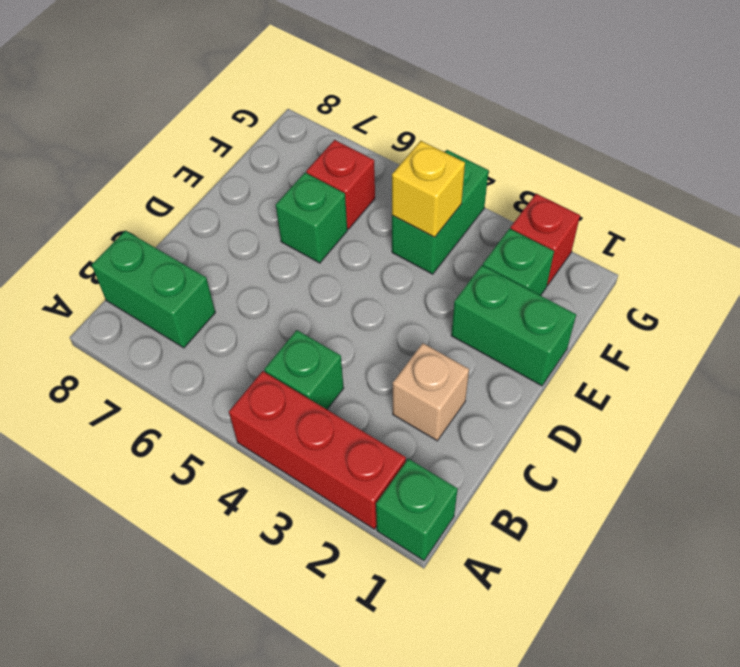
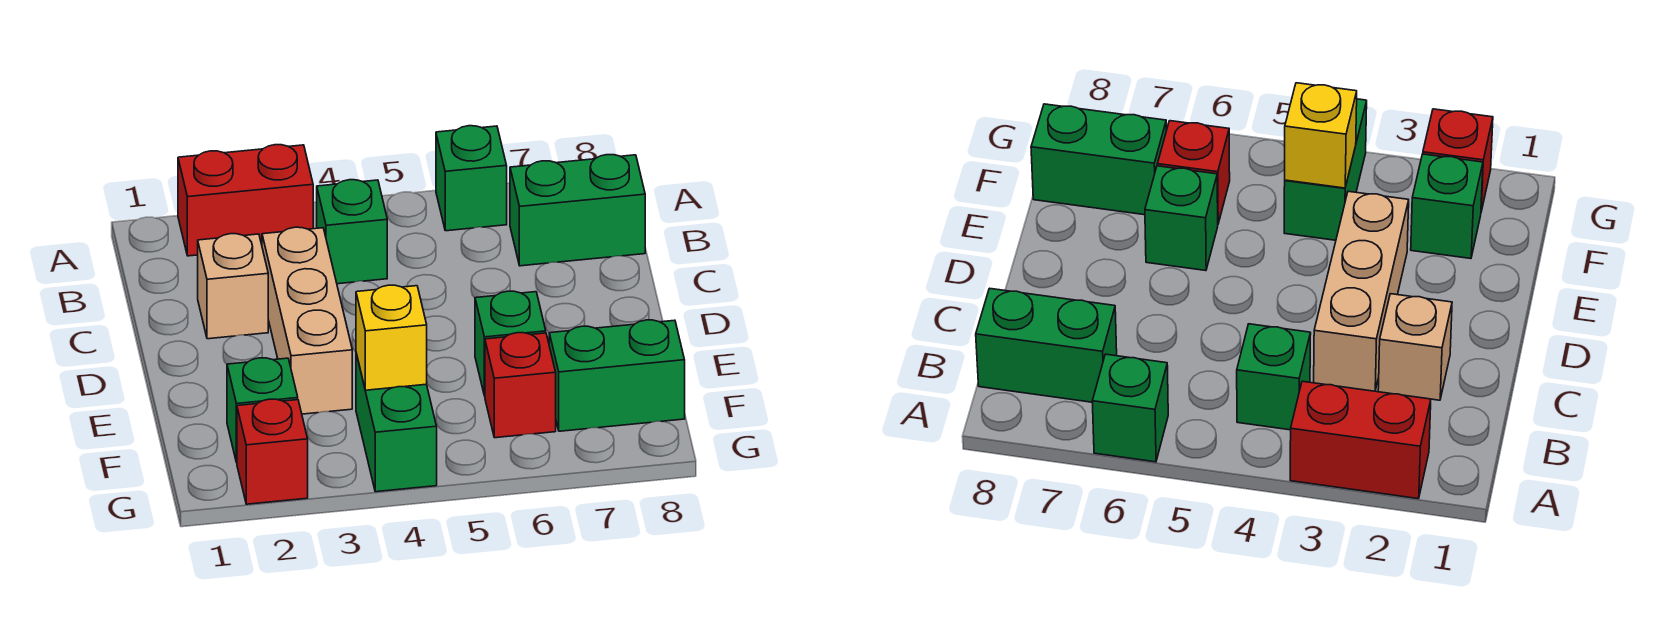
green brick A1 level 1 -> green brick A6 level 1
red brick A2:A4 level 1 -> red brick A2:A3 level 1
none -> tan brick C3:E3 level 1
green brick E1:E2 level 1 -> green brick F7:F8 level 1

